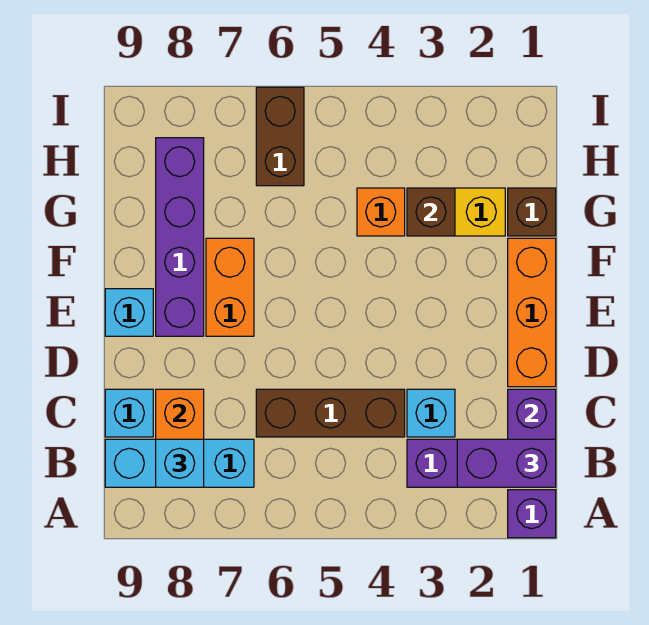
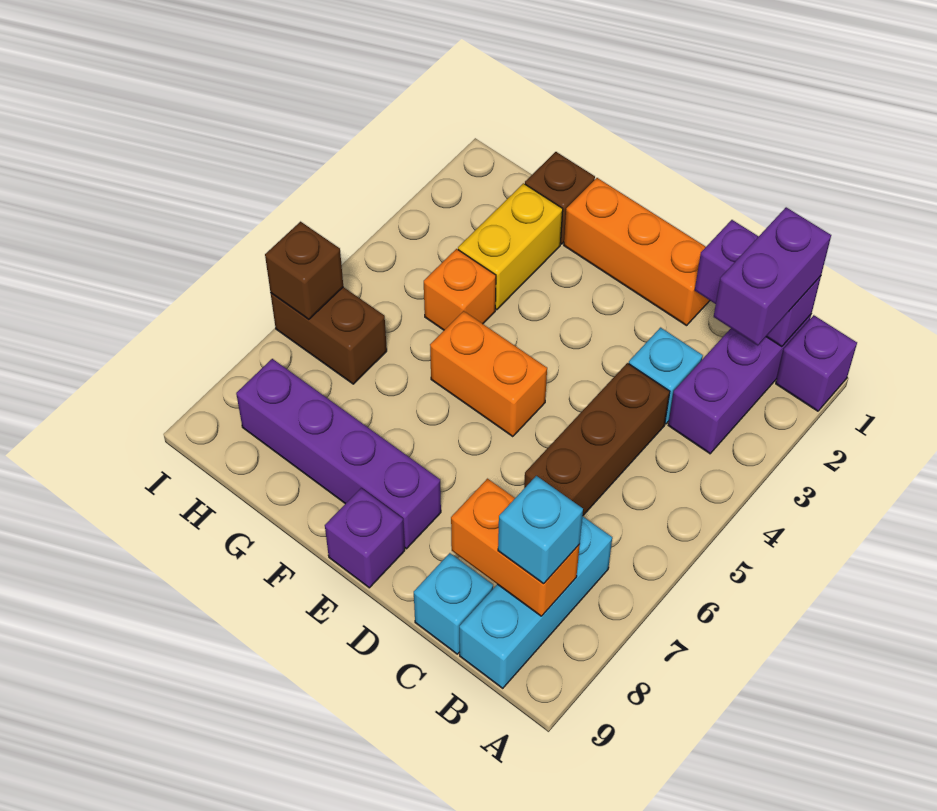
orange brick E7:F7 level 1 -> orange brick E5:F5 level 1
cyan brick E9 level 1 -> purple brick E9 level 1
brown brick G3 level 2 -> brown brick I6 level 2

